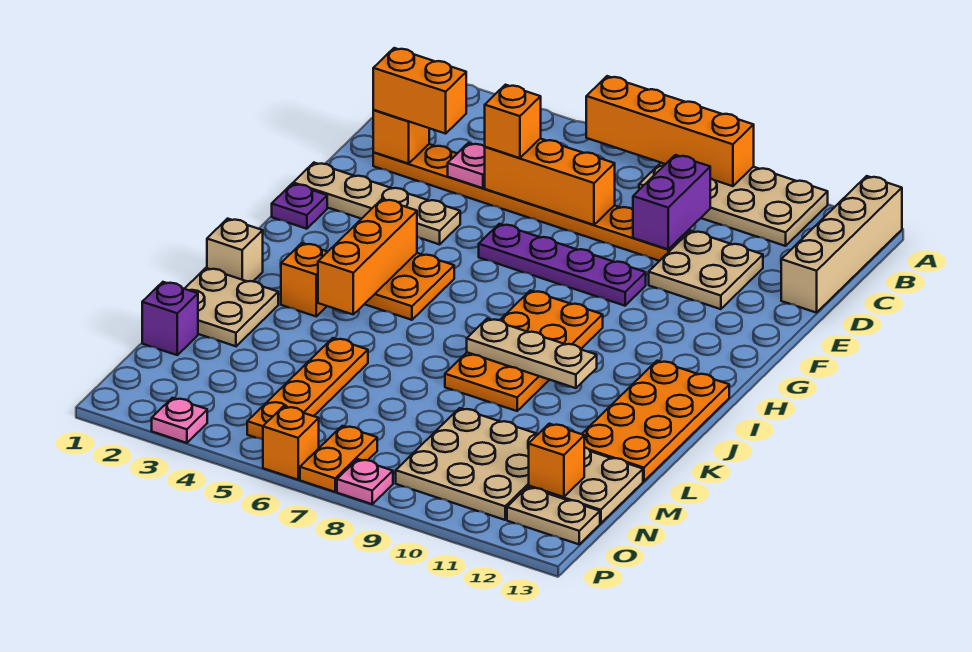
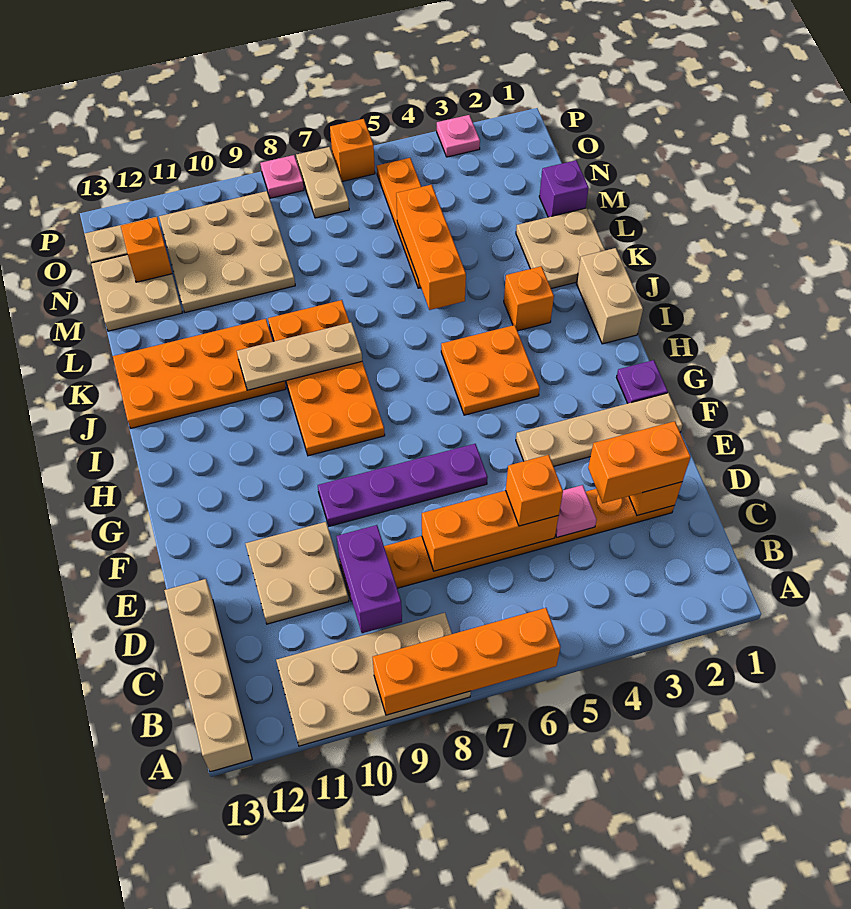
orange brick H4:J4 level 2 -> orange brick K5:M5 level 2
orange plate I12:L13 level 1 -> orange plate J10:K13 level 1
tan brick J1 level 1 -> tan brick I1:J1 level 1
orange plate O7:P7 level 1 -> tan plate O7:P7 level 1

